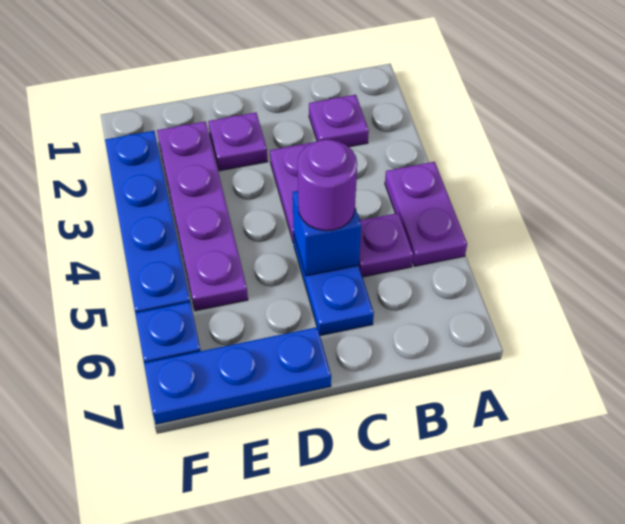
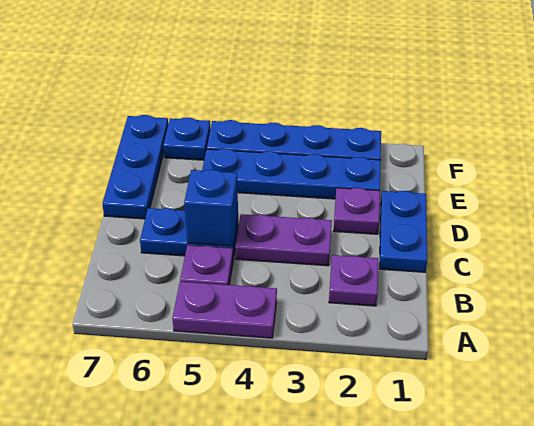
none -> blue plate C1:D1 level 1
purple round brick C5 level 3 -> none
purple plate E2:E5 level 1 -> blue plate E2:E5 level 1

